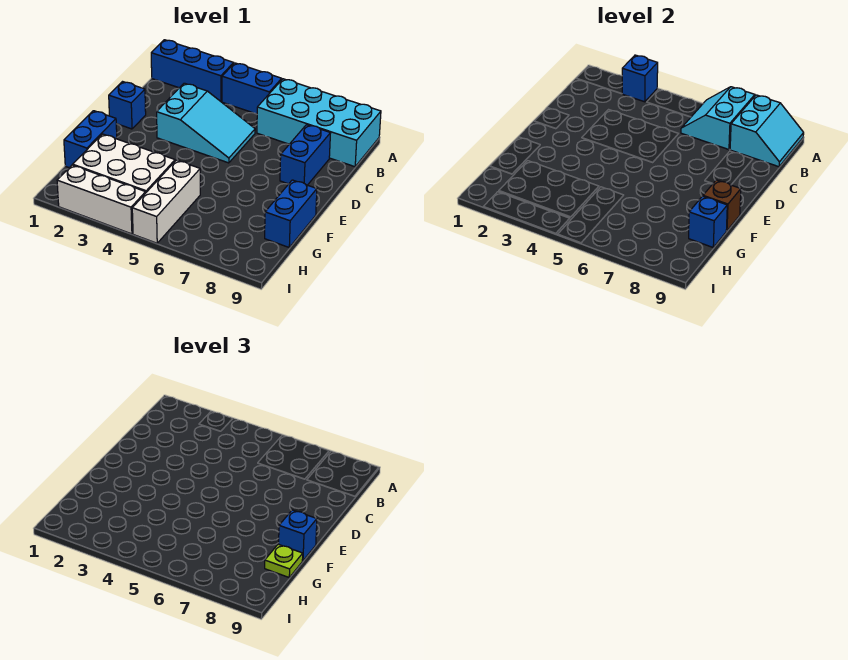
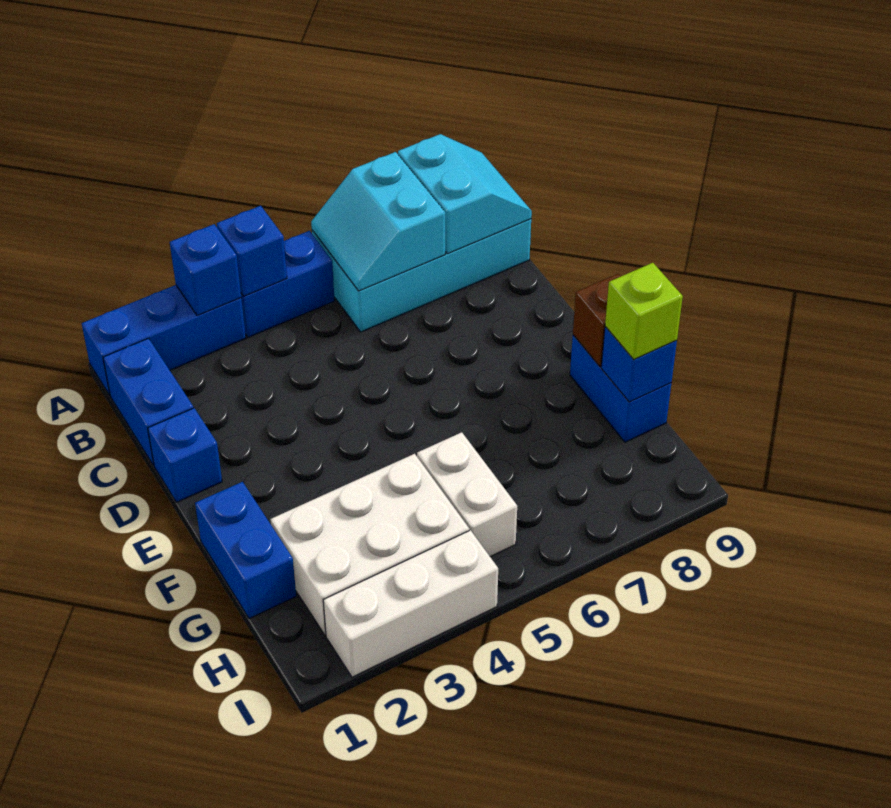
cyan slope C3:D5 level 1 top 3 -> none
blue brick C8:D8 level 1 -> blue brick B1:C1 level 1
blue brick F9 level 3 -> blue brick A4 level 2
white brick G5:I5 level 1 -> white brick G5:H5 level 1
lime plate G9 level 3 -> lime brick G9 level 3

